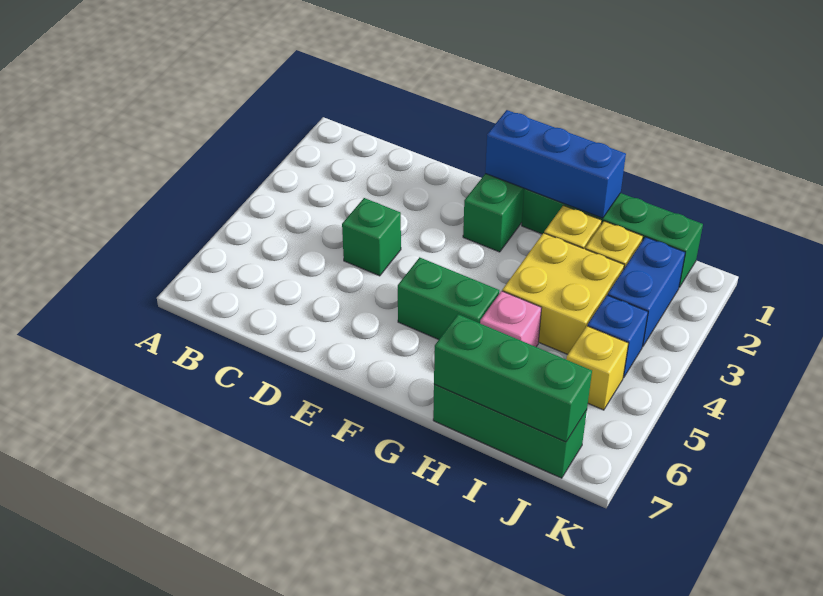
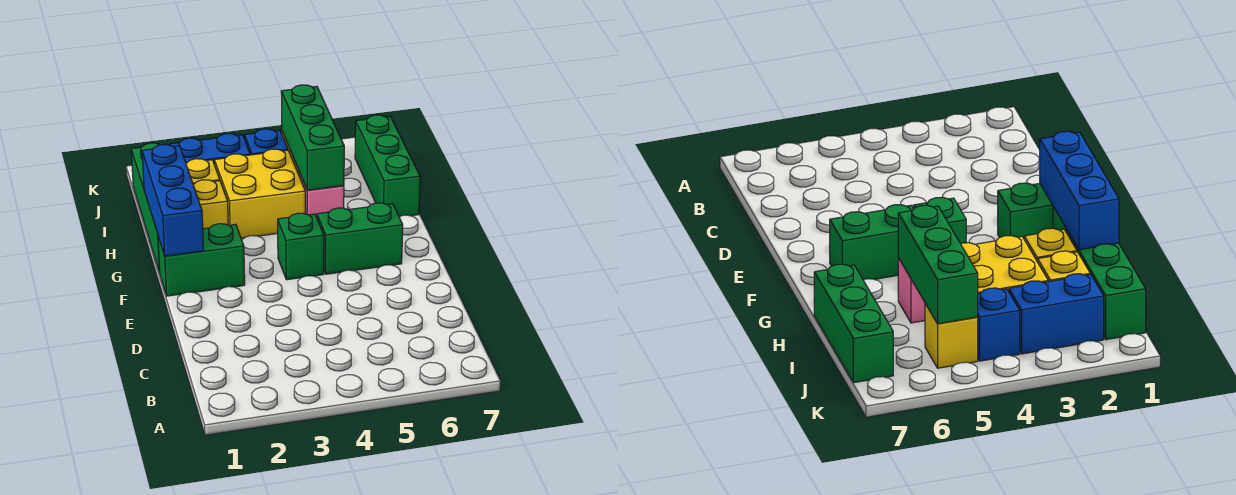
green brick D4 level 1 -> green brick F4 level 1
green brick F5:G5 level 1 -> green brick F5:F6 level 1
green brick H7:J7 level 2 -> green brick H5:J5 level 2

